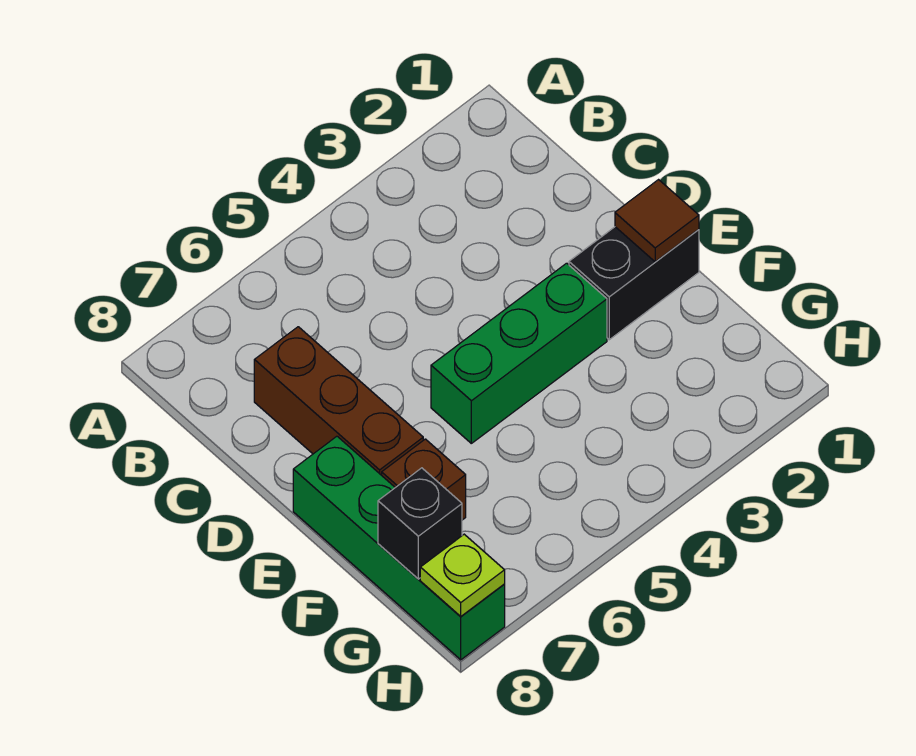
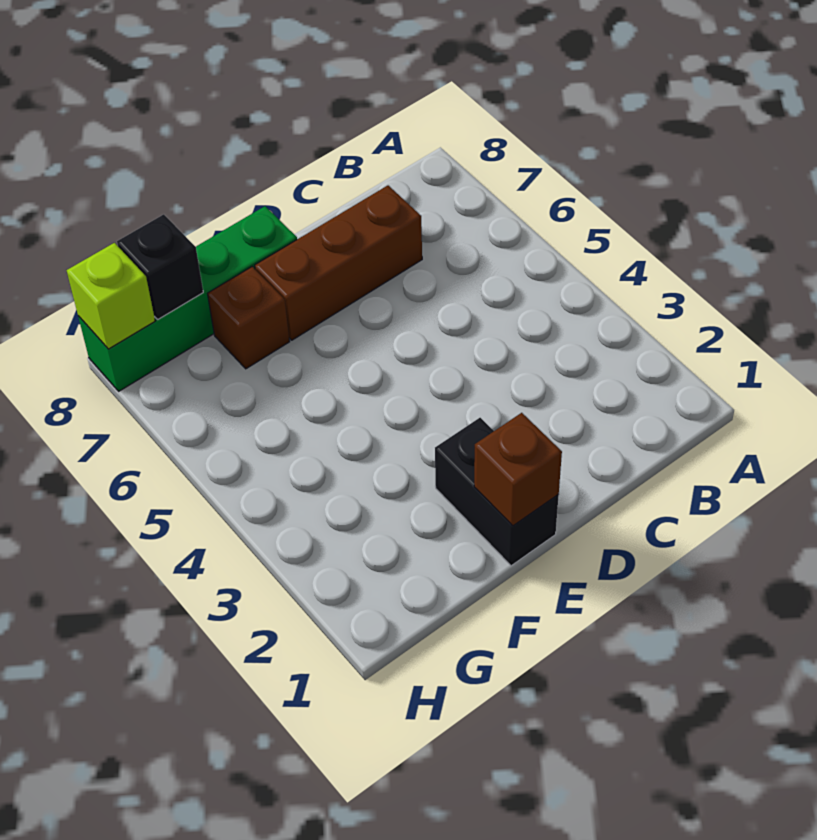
brown tile E1 level 2 -> brown brick E1 level 2
green brick E3:E5 level 1 -> none
lime plate H8 level 2 -> lime brick H8 level 2

